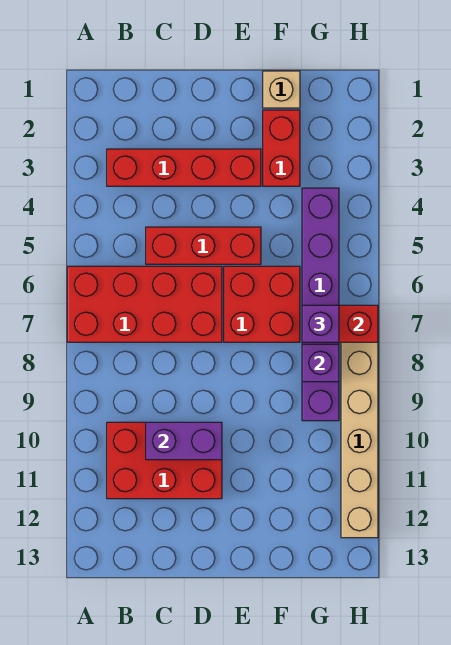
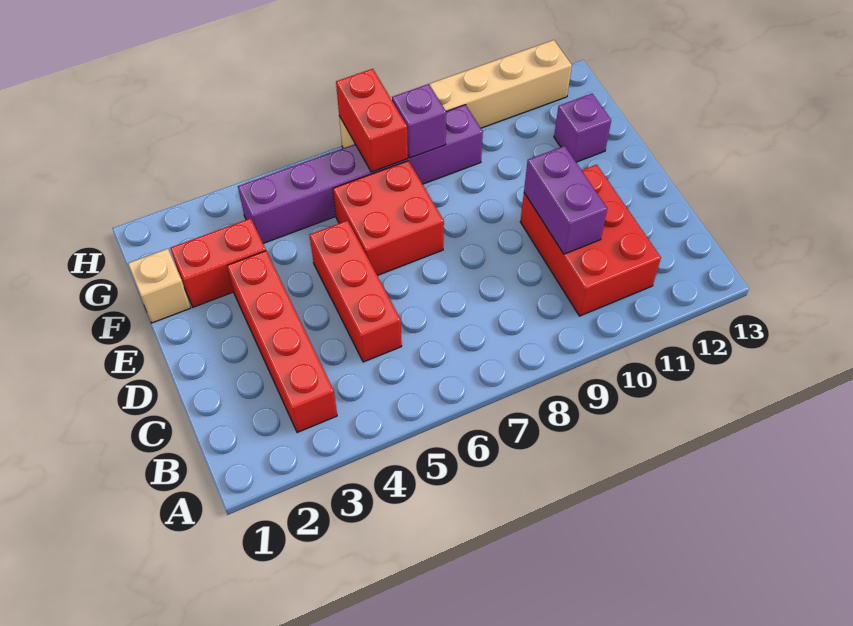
red brick A6:D7 level 1 -> none
purple brick G7 level 3 -> purple brick F12 level 1

